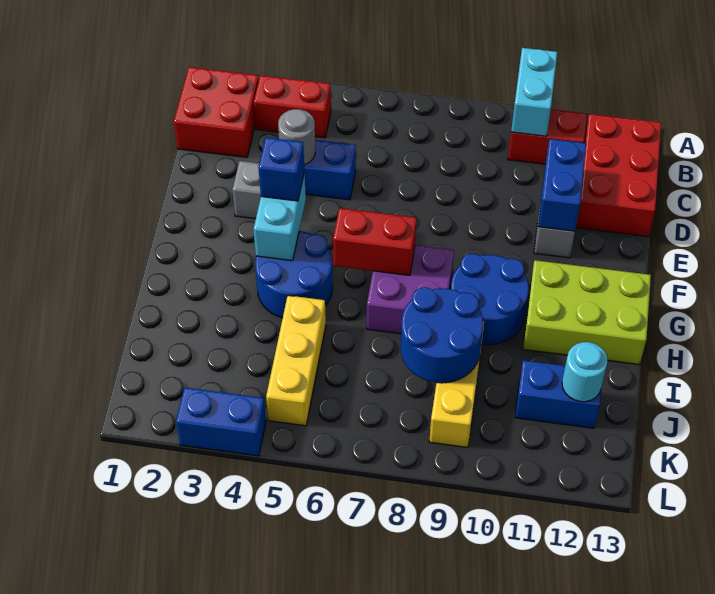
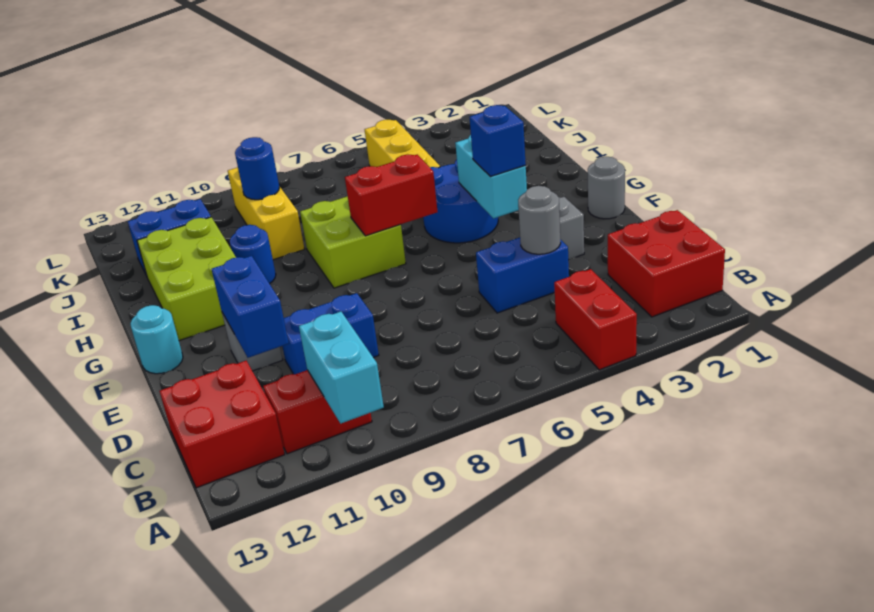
red brick B3:B4 level 1 -> red brick A4:B4 level 1
red brick B12:D13 level 1 -> red brick B12:C13 level 1
none -> grey round brick F1 level 1
purple brick G7:H8 level 1 -> lime brick G7:H8 level 1
blue round brick G9:H10 level 1 -> blue round brick H10 level 1
lime brick G11:H13 level 1 -> lime brick G11:I12 level 1
blue round brick I8:J9 level 2 -> blue round brick J9 level 2
cyan round brick J12 level 2 -> cyan round brick F13 level 1
blue brick L3:L4 level 1 -> blue brick D9:D10 level 1

